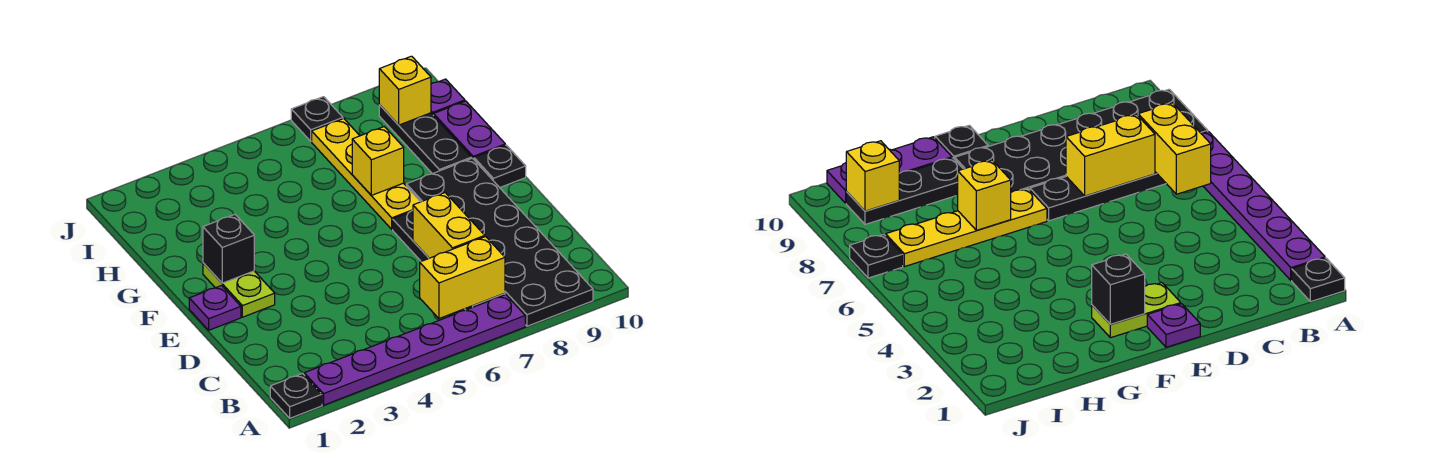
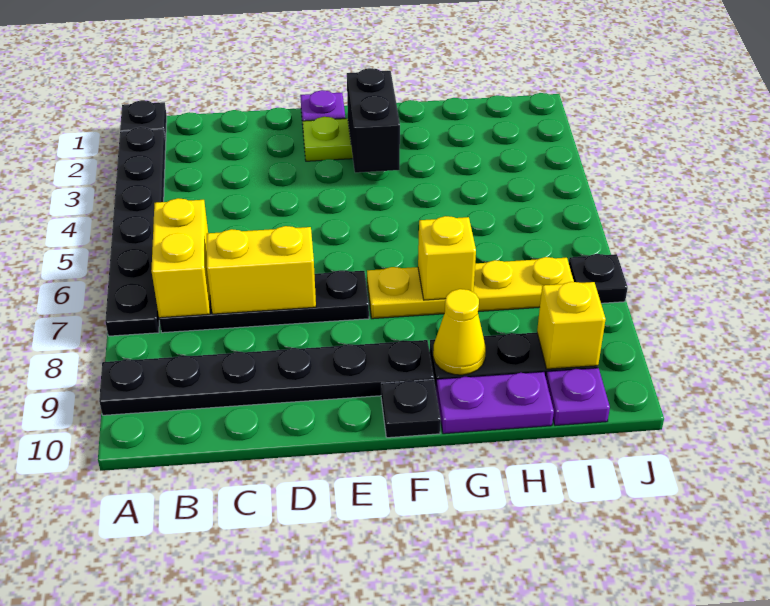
purple plate A2:A7 level 1 -> black plate A2:A7 level 1
black plate A8:F9 level 1 -> black plate A9:F9 level 1
black brick F2 level 2 -> black brick F2:F3 level 2
none -> yellow cone G9 level 2

